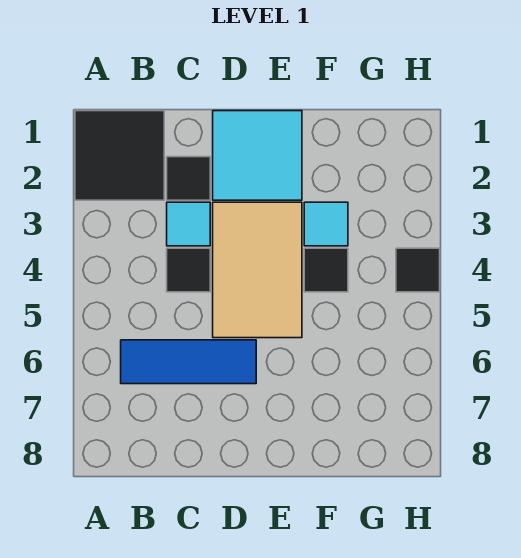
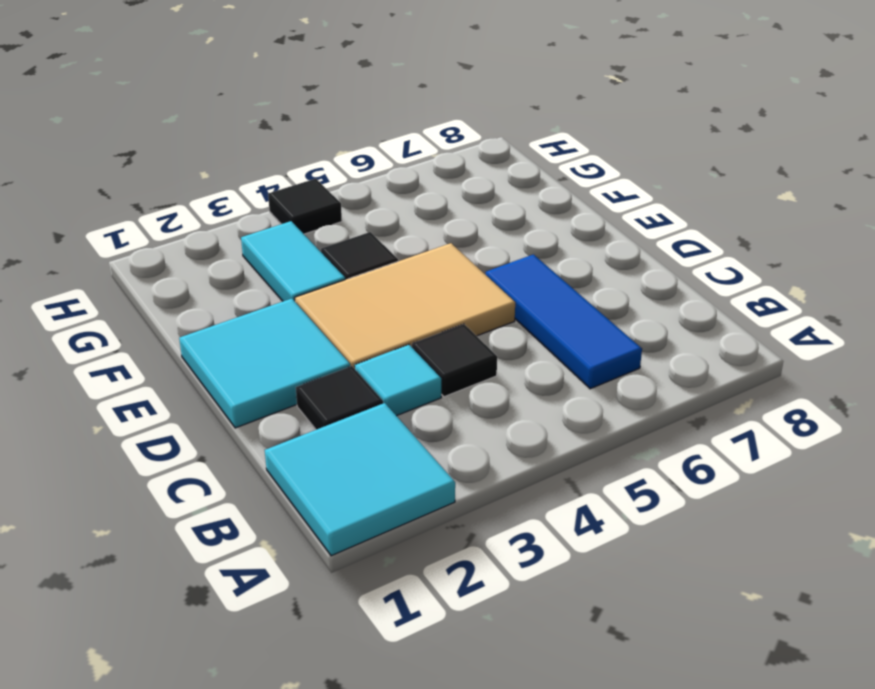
black tile A1:B2 level 1 -> cyan tile A1:B2 level 1
cyan tile F3 level 1 -> cyan tile F3:G3 level 1

